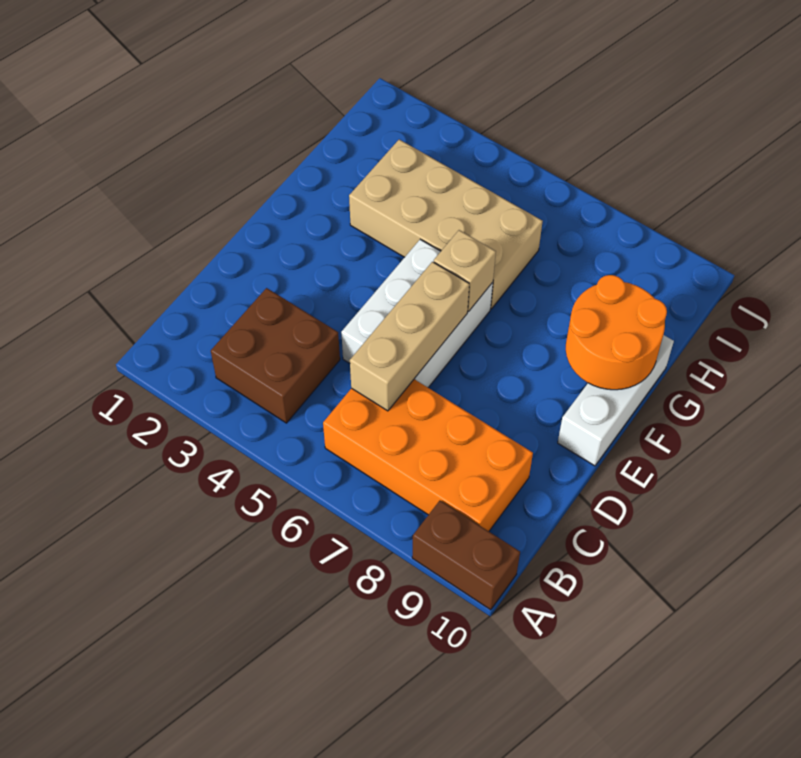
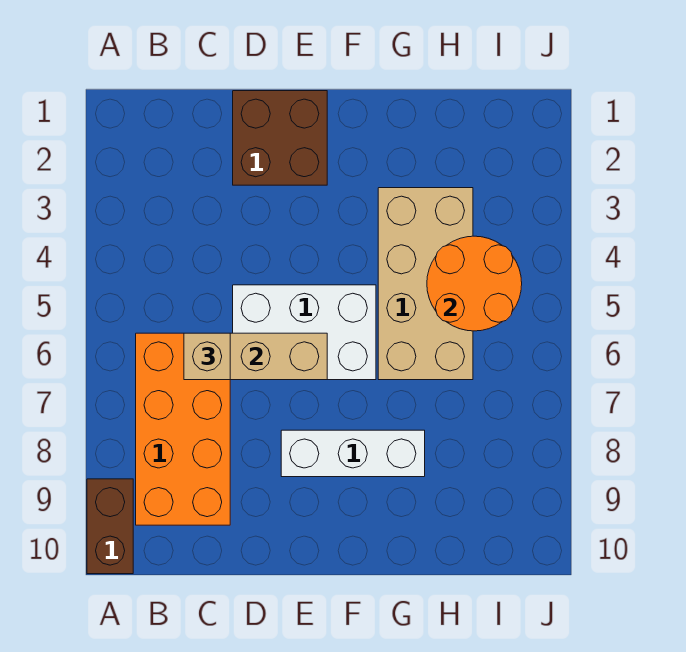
brown brick B3:C4 level 1 -> brown brick D1:E2 level 1
white brick E10:G10 level 1 -> white brick E8:G8 level 1
tan brick F6 level 2 -> tan brick C6 level 3
orange round brick F9:G10 level 2 -> orange round brick H4:I5 level 2

